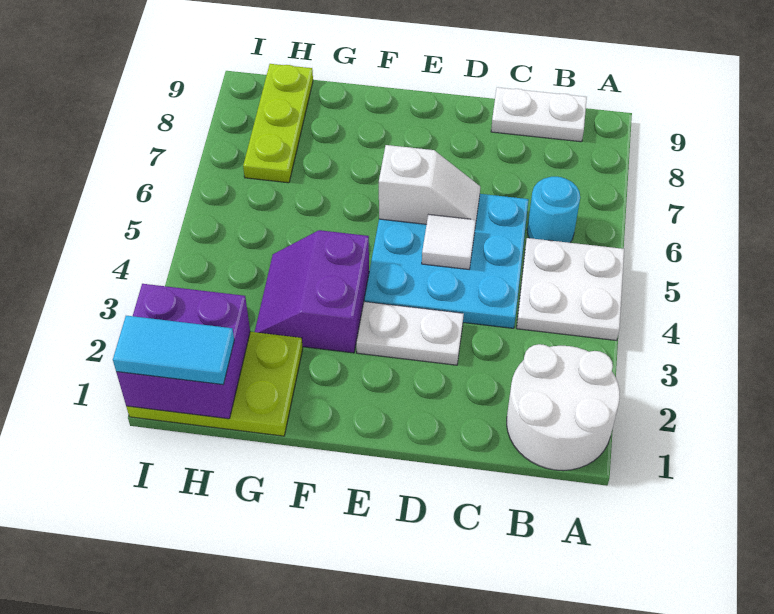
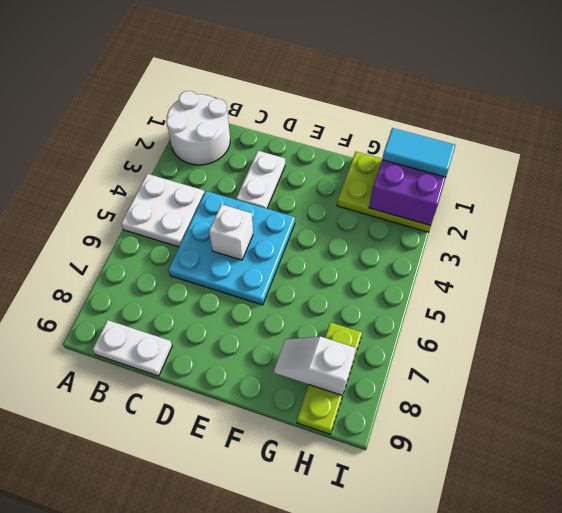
cyan round brick B6 level 1 -> none
white plate D3:E3 level 1 -> white plate D2:D3 level 1
white tile D5 level 2 -> white brick D5 level 2
white slope D6:E6 level 2 top E -> white slope G8:H8 level 2 top H
purple slope F3:G4 level 1 top F -> none

